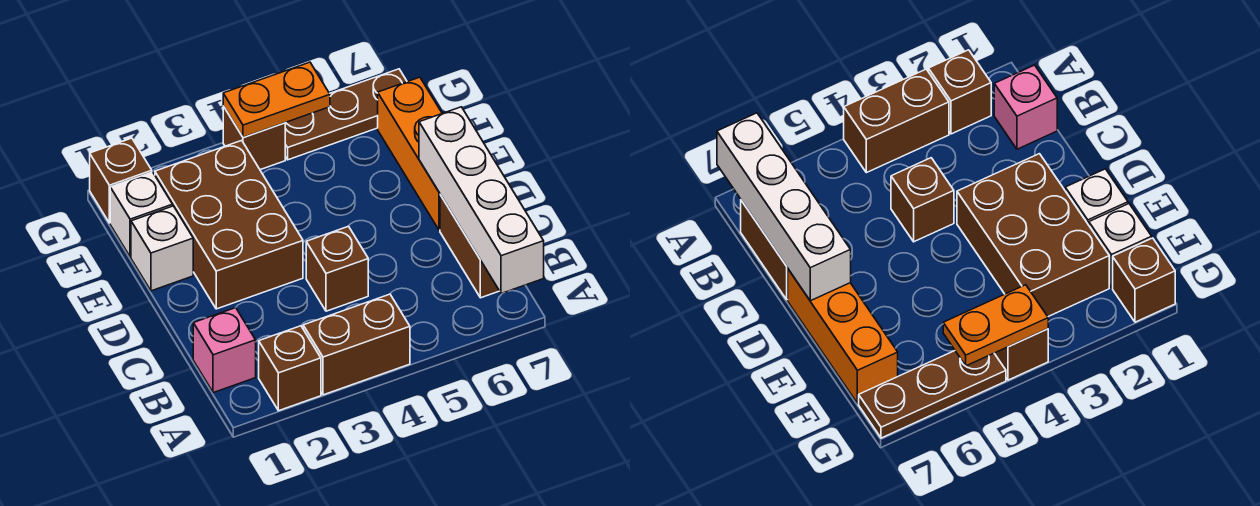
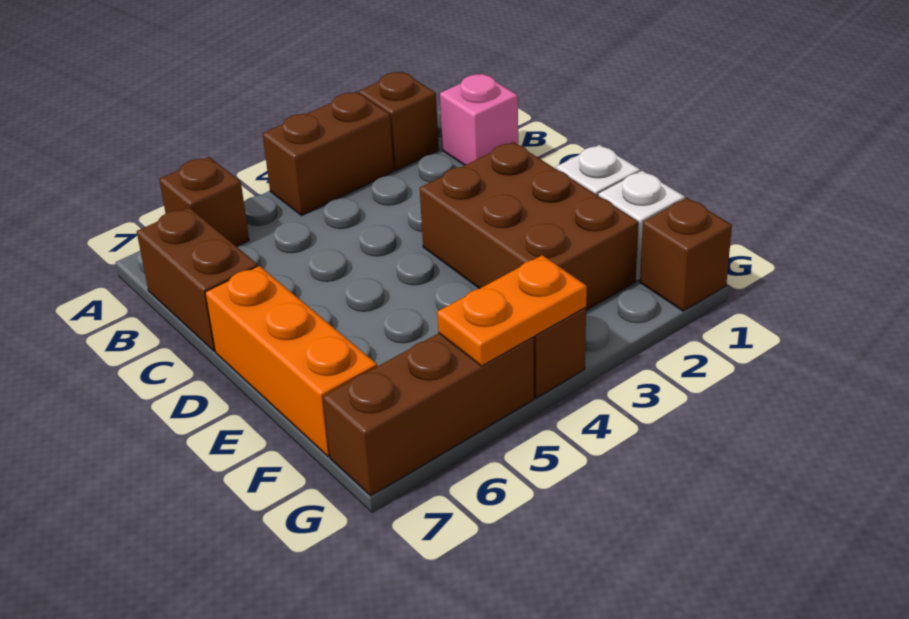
white brick A7:D7 level 2 -> none
brown brick C4 level 1 -> brown brick A6 level 1
brown plate G5:G7 level 1 -> brown brick G5:G7 level 1

